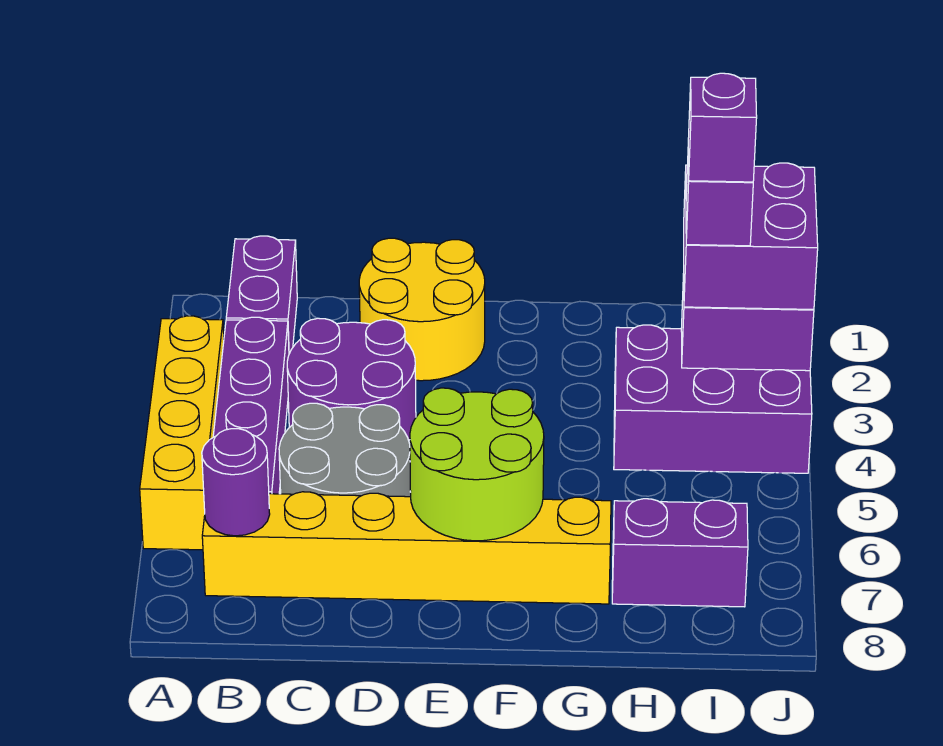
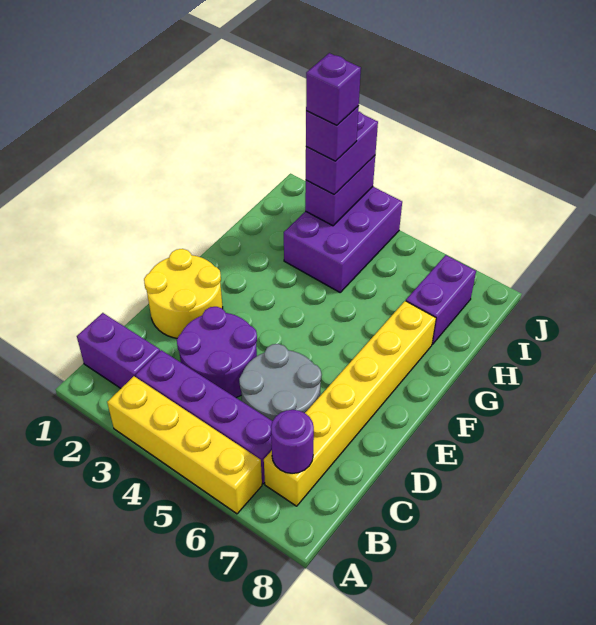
lime round brick E6:F7 level 2 -> none
purple brick I2:J3 level 3 -> purple brick I3:J3 level 3

